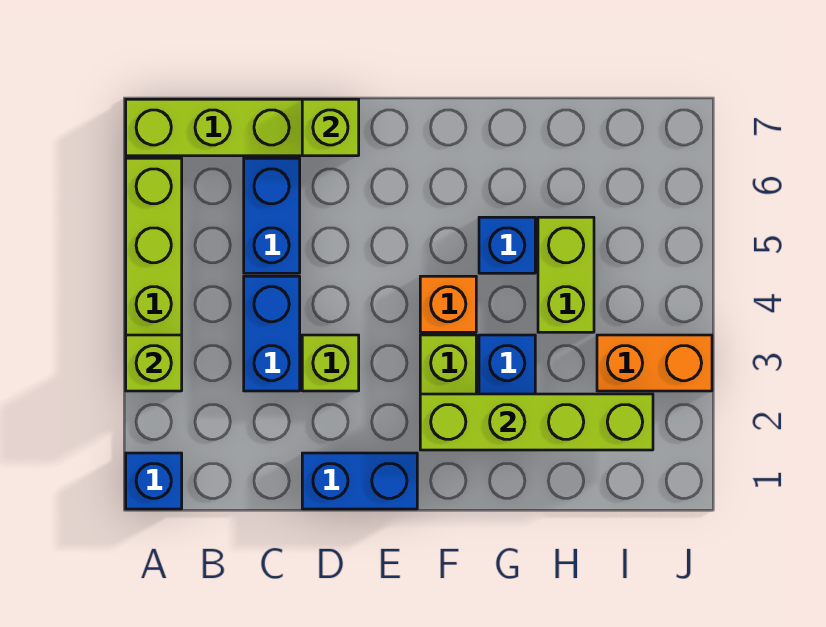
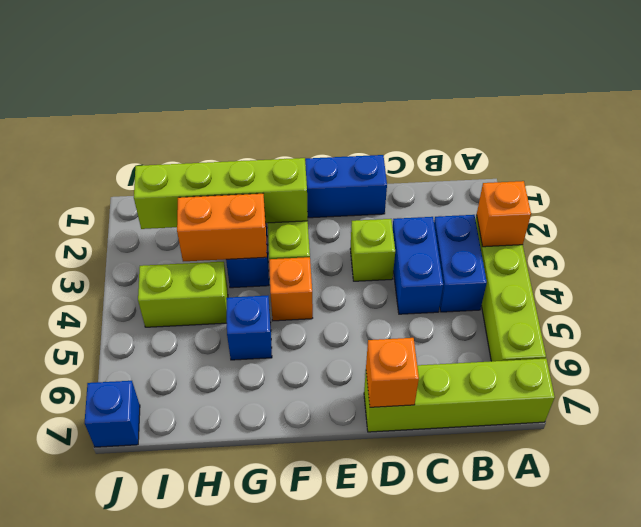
blue brick A1 level 1 -> blue brick J7 level 1
lime brick A3 level 2 -> orange brick A3 level 2
blue brick C5:C6 level 1 -> blue brick B3:B4 level 1
lime brick D7 level 2 -> orange brick D7 level 2
lime brick H4:H5 level 1 -> lime brick H4:I4 level 1
orange brick I3:J3 level 1 -> orange brick G3:H3 level 2

